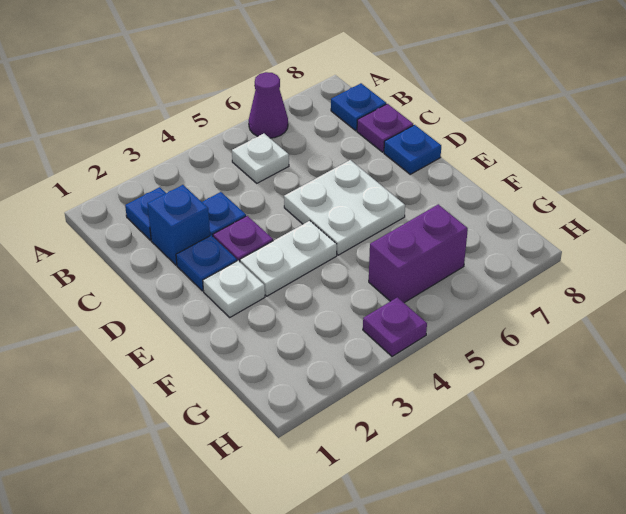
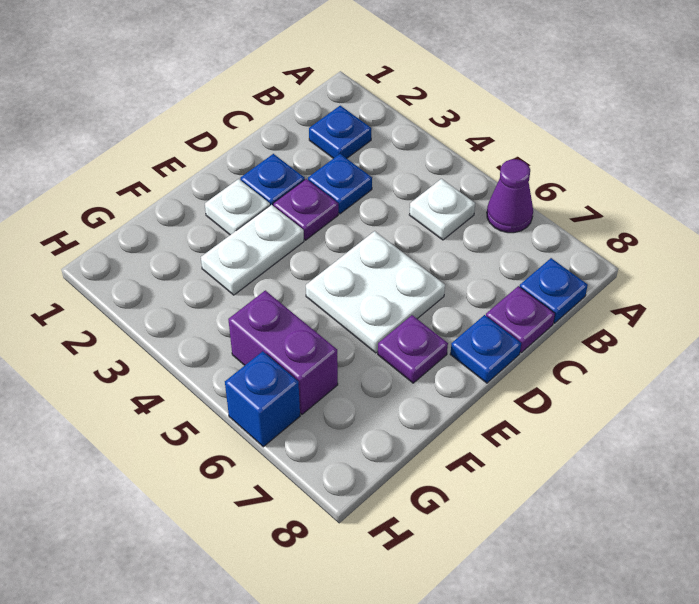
blue brick C2 level 1 -> blue brick H6 level 1
white plate E3:E4 level 1 -> white plate E3:F3 level 1
purple plate H4 level 1 -> purple plate E7 level 1

